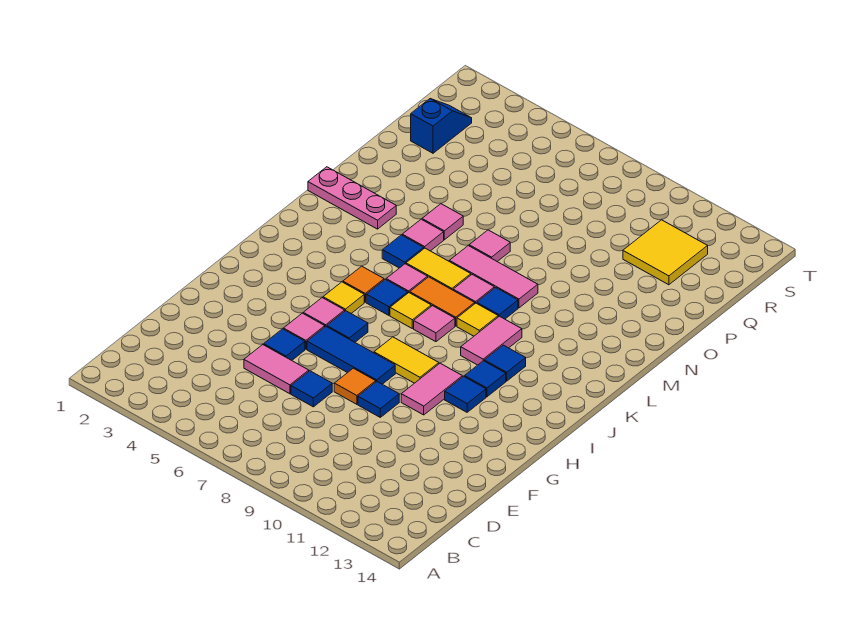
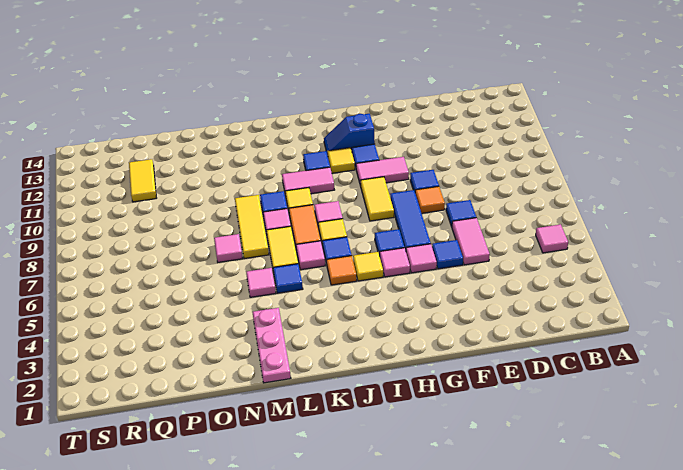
blue tile I11 level 1 -> yellow tile I11 level 1
pink tile M7:M9 level 1 -> yellow tile M7:M9 level 1
pink tile N5 level 1 -> pink tile B5 level 1
blue slope Q2:R2 level 1 top Q -> blue slope H12:I12 level 1 top H
yellow tile Q11:R12 level 1 -> yellow tile Q11:Q12 level 1

